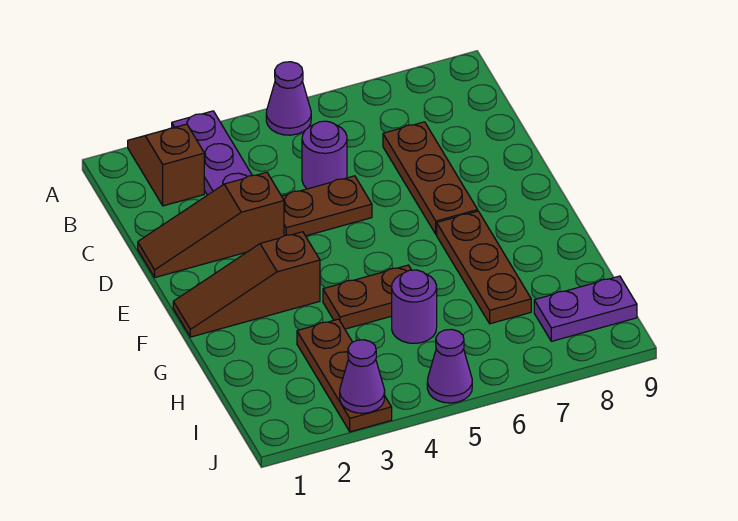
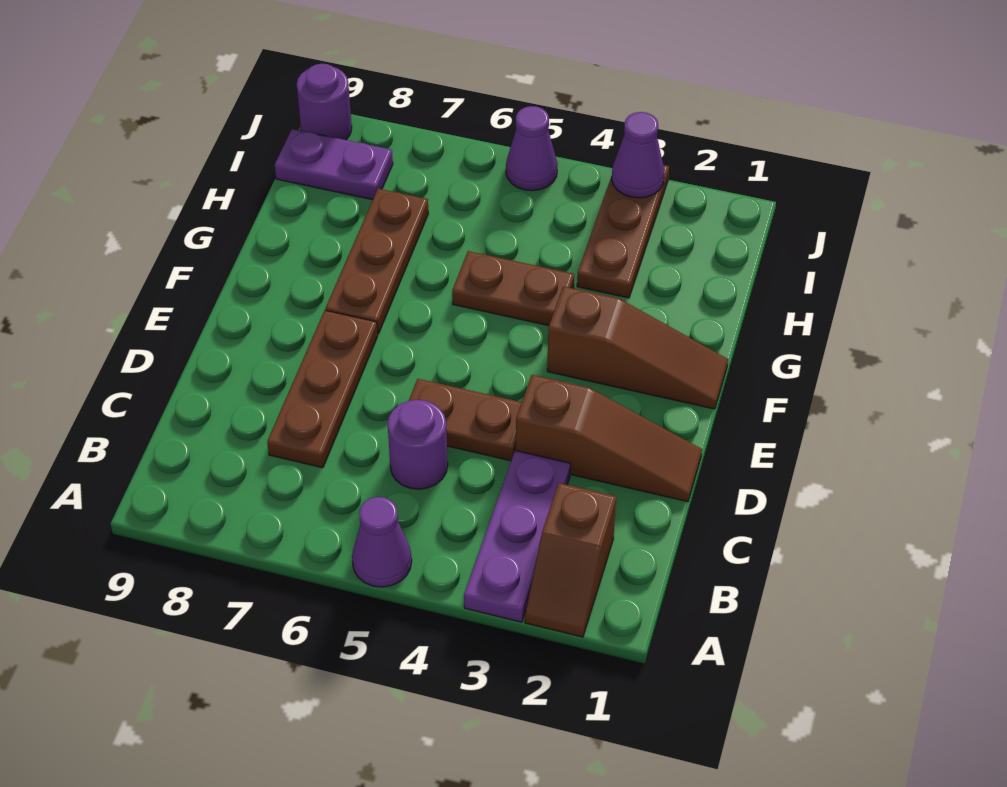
purple round brick H5 level 1 -> purple round brick J9 level 1

